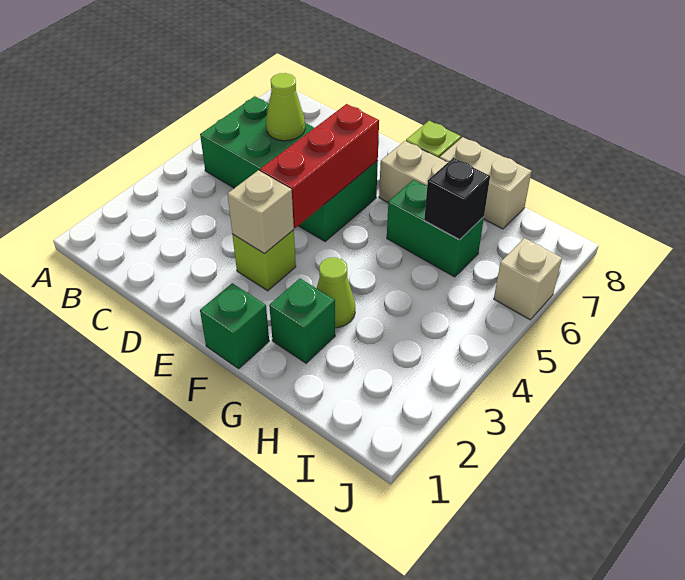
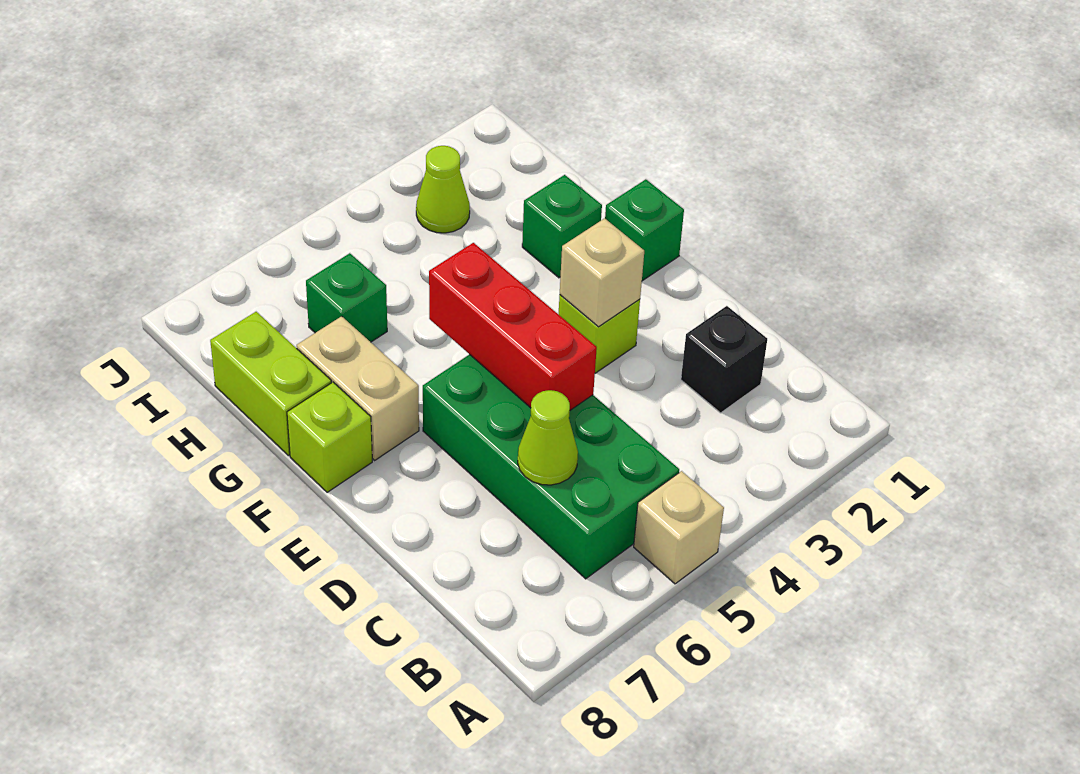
red brick E4:E6 level 2 -> red brick D5:F5 level 2
lime cone G3 level 1 -> lime cone I3 level 1
green brick G6:H6 level 1 -> green brick H6 level 1
tan brick G8:H8 level 1 -> lime brick G8:H8 level 1
black brick H6 level 2 -> black brick C2 level 1
tan brick J6 level 1 -> tan brick A5 level 1

